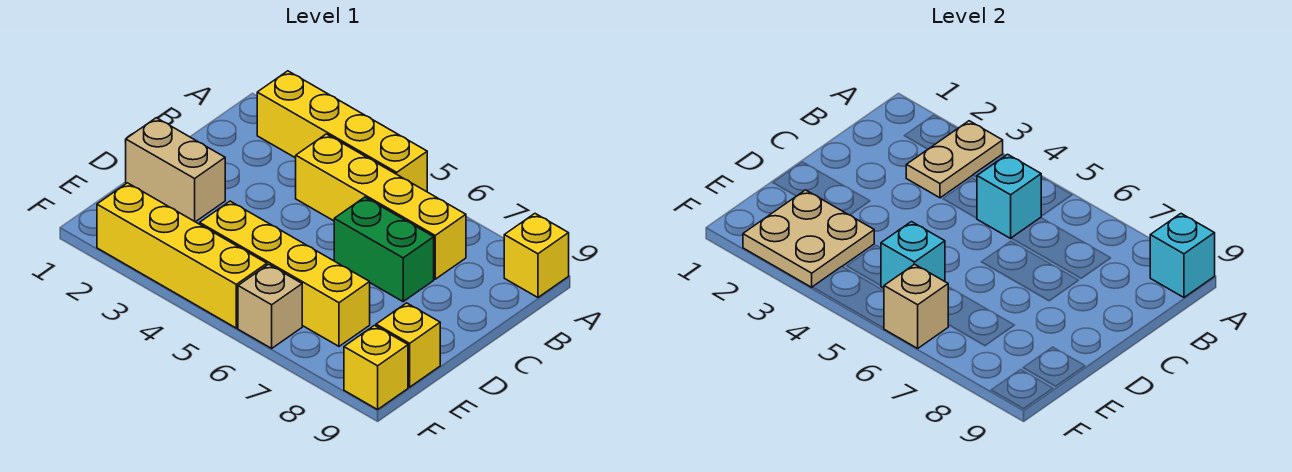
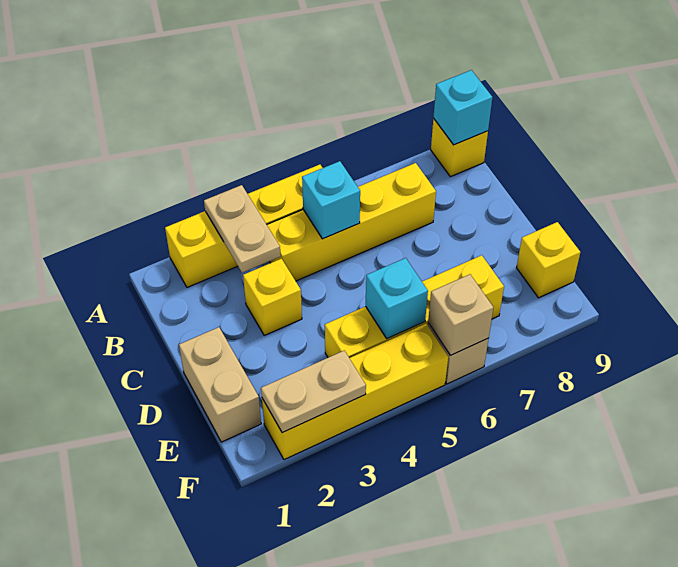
green brick C6:C7 level 1 -> none
tan brick D1:D2 level 1 -> tan brick D1:E1 level 1
tan plate E2:F3 level 2 -> tan plate F2:F3 level 2
yellow brick F9 level 1 -> yellow brick C3 level 1

